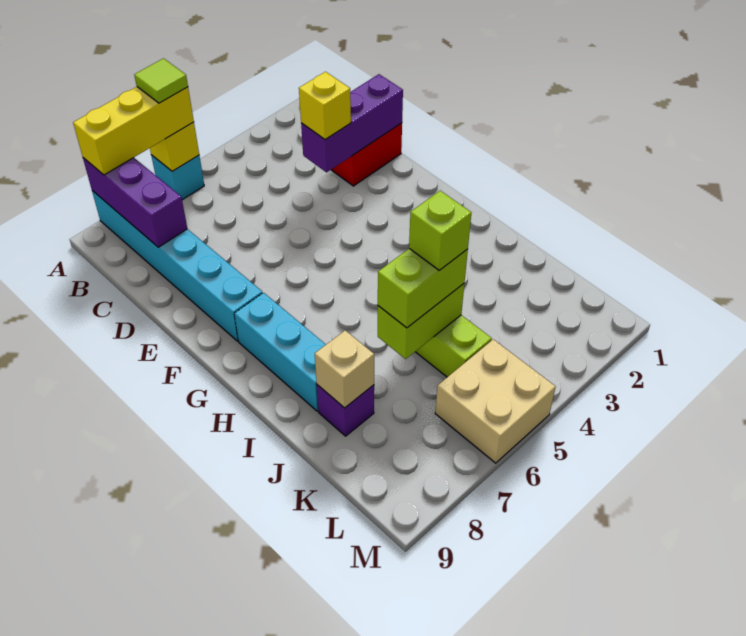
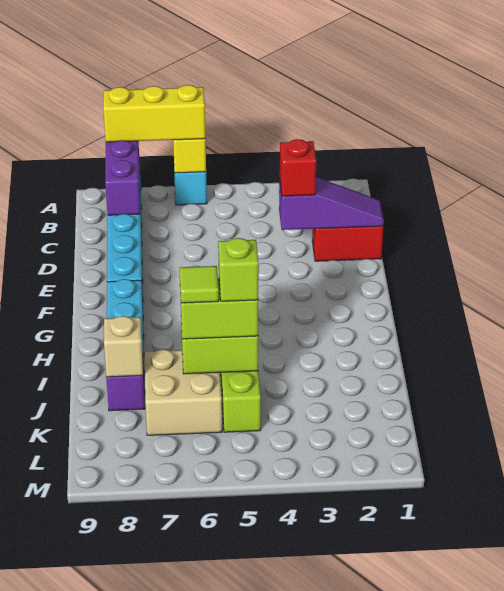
lime tile A6 level 4 -> lime tile J6 level 4
purple brick D1:D3 level 2 -> purple slope D1:D3 level 2 top 3
yellow brick D3 level 3 -> red brick D3 level 3
tan brick L5:M6 level 1 -> tan brick J6:K7 level 1

